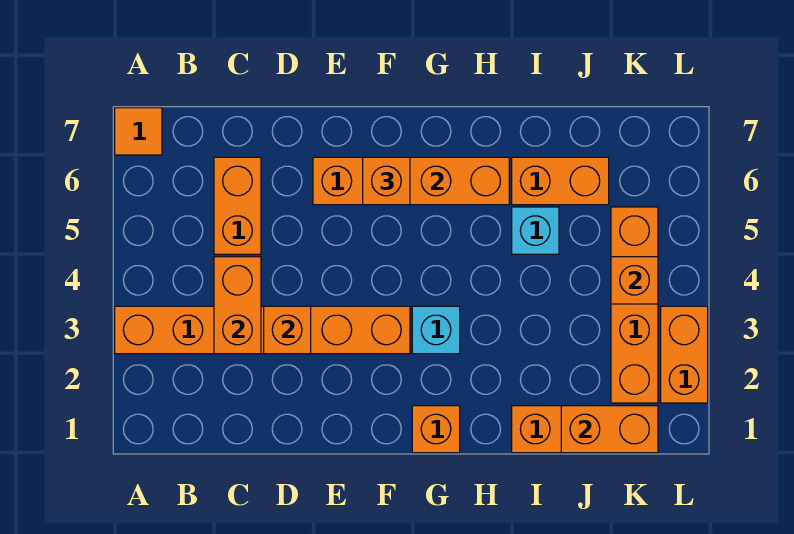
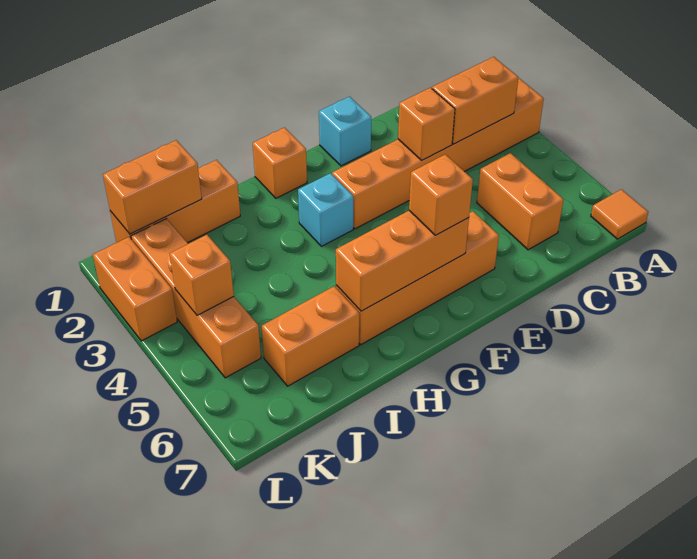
orange brick C3:C4 level 2 -> orange brick B3:C3 level 2
cyan brick I5 level 1 -> cyan brick E1 level 1

